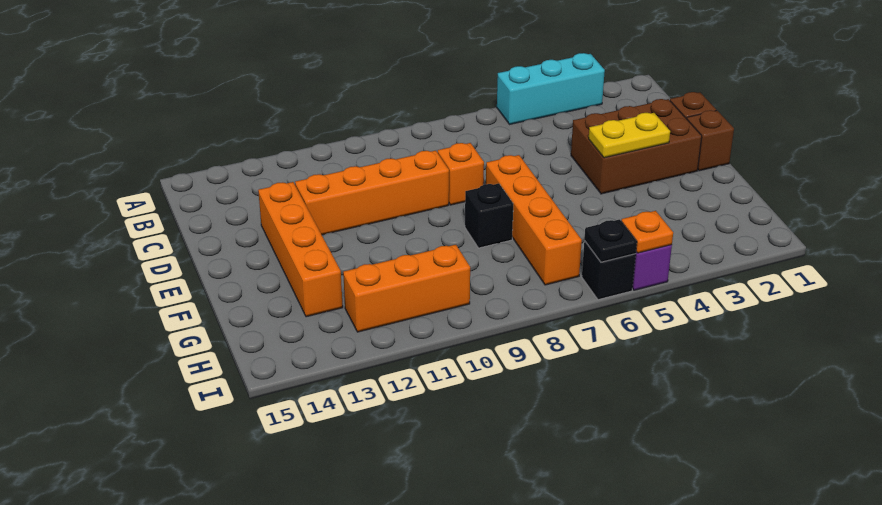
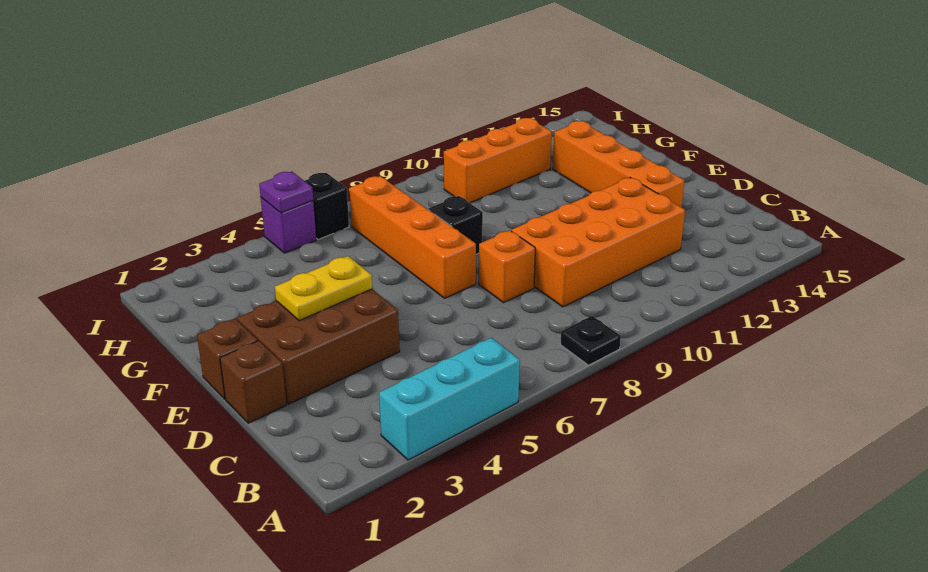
orange brick D9:D12 level 1 -> orange brick C9:D12 level 1
orange plate I5 level 2 -> purple plate I5 level 2
black plate I6 level 2 -> black plate A8 level 1

